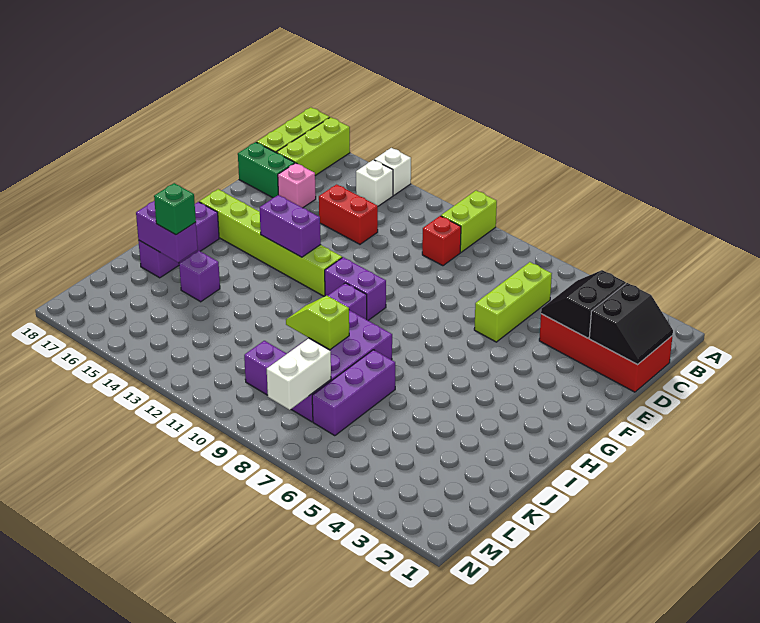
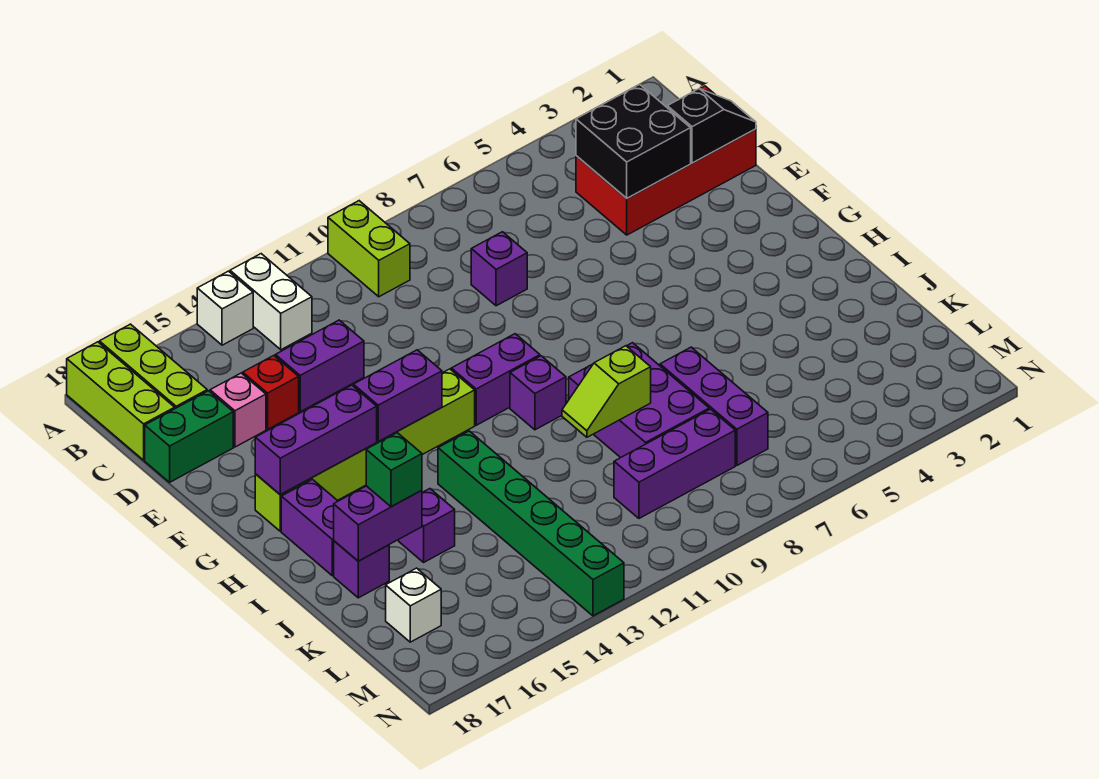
white brick B14 level 1 -> white brick L17 level 1
black slope C1:D2 level 2 top 2 -> black slope D1:D2 level 2 top 2
black slope C3:D4 level 2 top 3 -> black brick C3:D4 level 2
lime brick C6:E6 level 1 -> none
red brick C10 level 1 -> red brick D15 level 1
none -> purple brick D8 level 1
red brick D13:D14 level 1 -> purple brick D13:D14 level 1
none -> purple brick G15:G17 level 2
none -> green brick I13:N13 level 1
white brick L8:M8 level 2 -> white brick A13:B13 level 1

